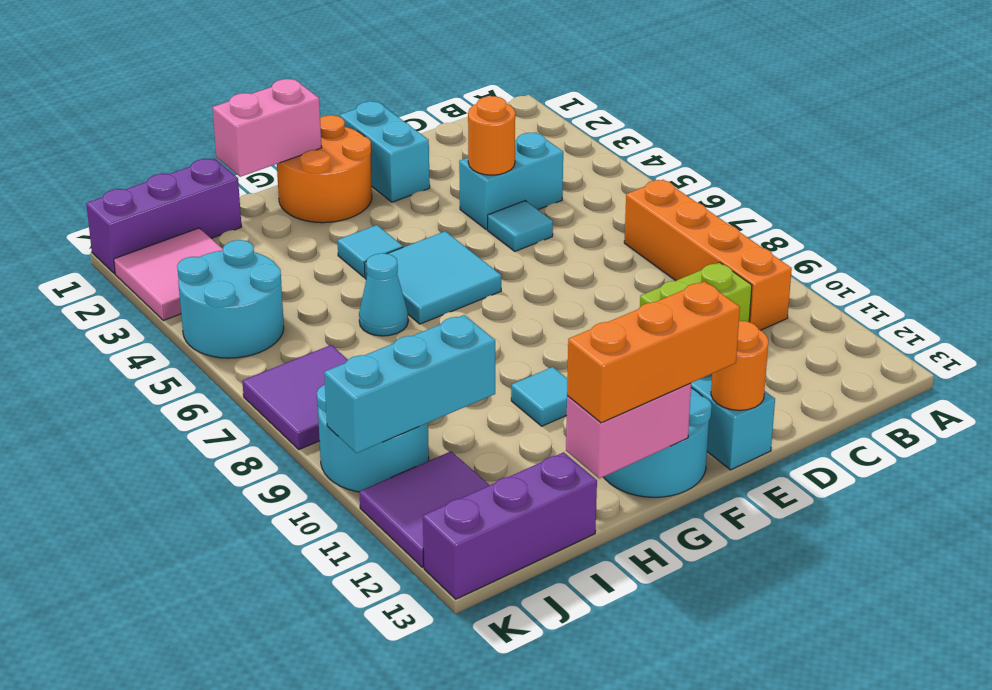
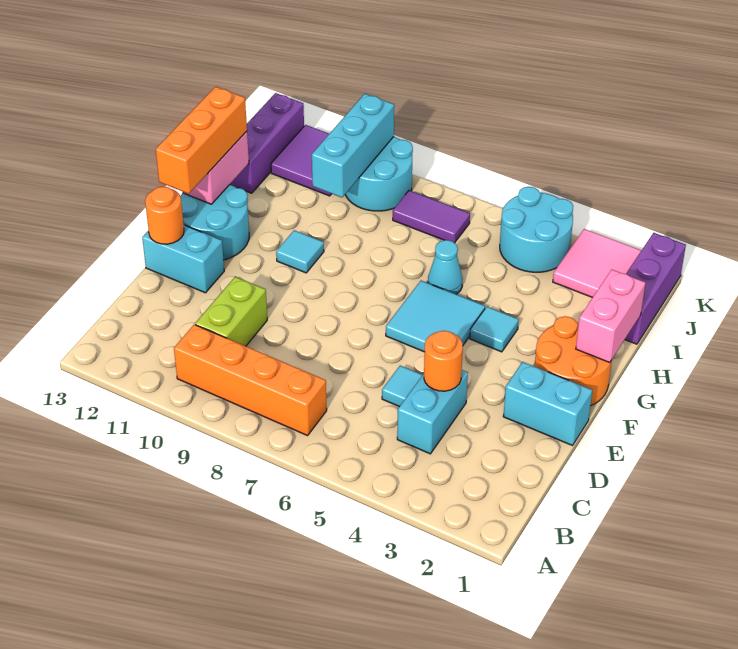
purple tile J7:K8 level 1 -> purple tile J7:J8 level 1

